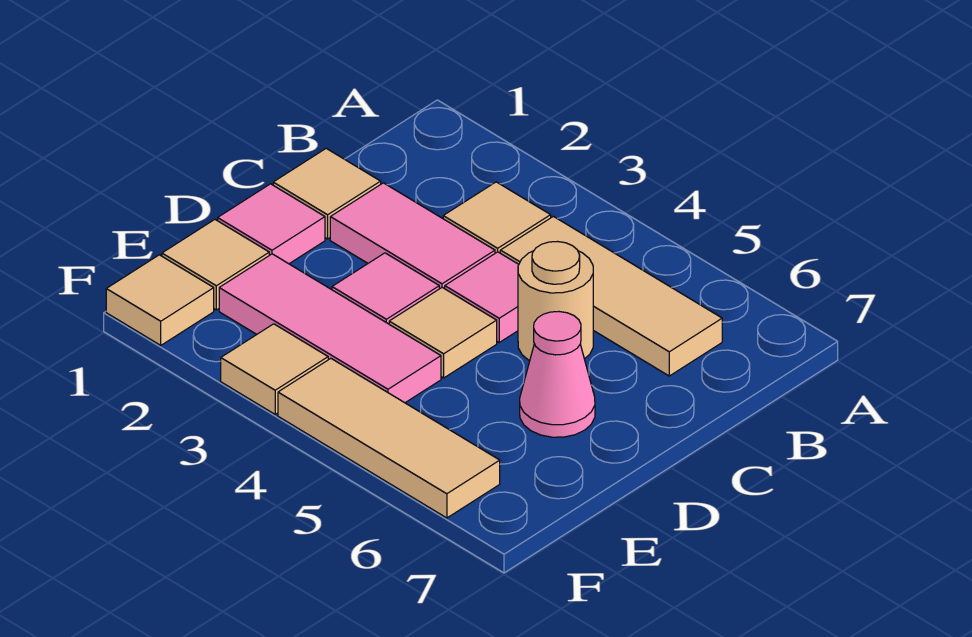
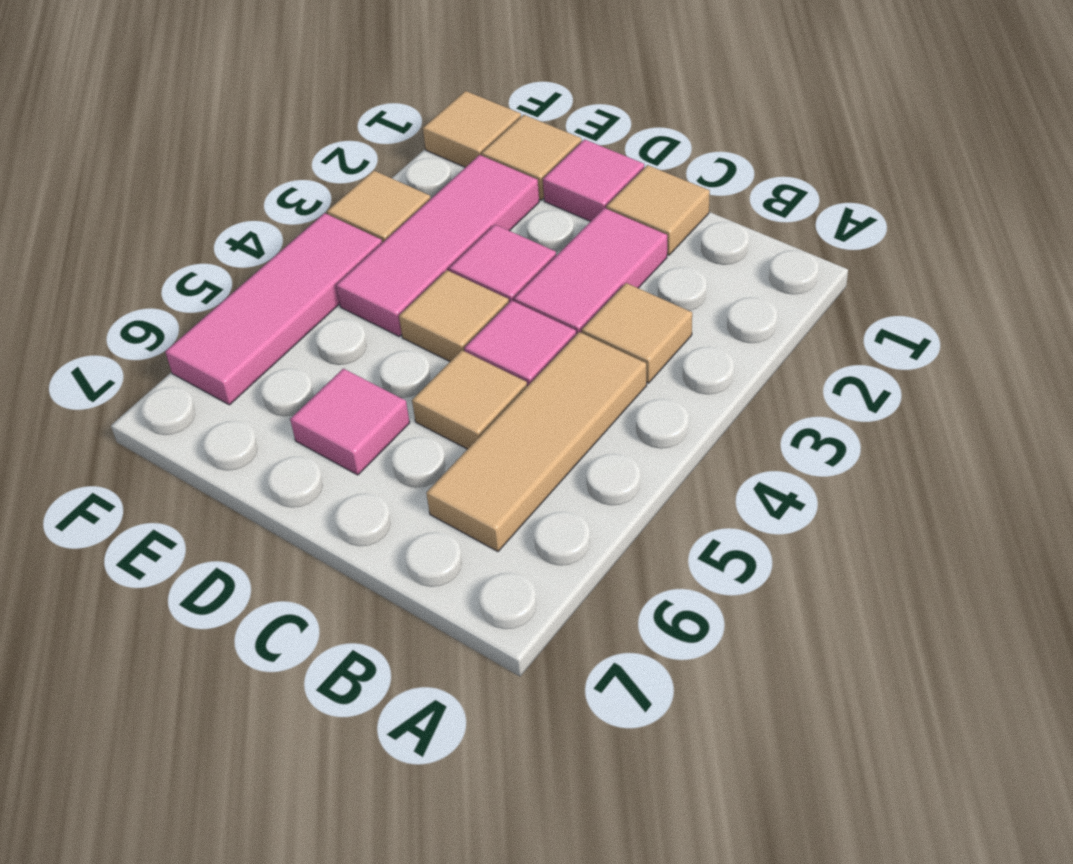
tan round brick C5 level 1 -> tan tile C5 level 1
pink cone D6 level 1 -> pink tile D6 level 1
tan tile F4:F6 level 1 -> pink tile F4:F6 level 1

